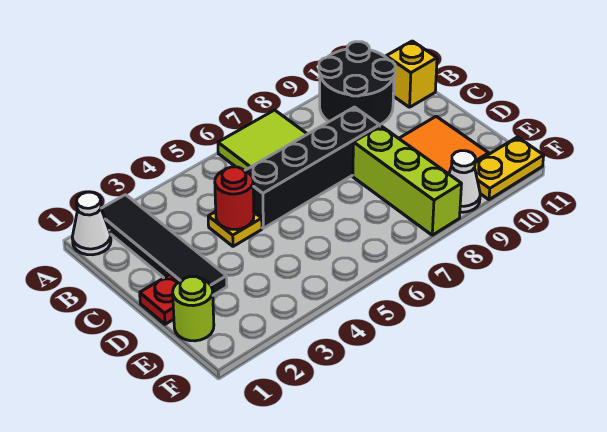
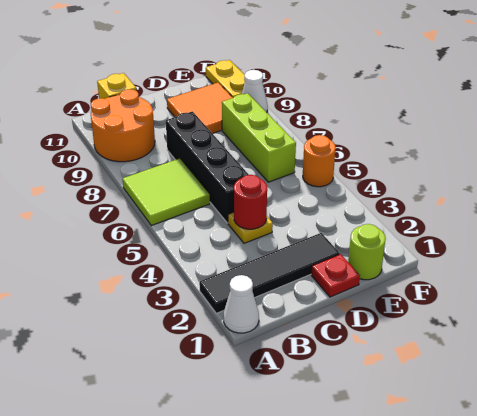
black round brick A9:B10 level 1 -> orange round brick A9:B10 level 1
lime brick D8:F8 level 1 -> lime brick E6:E8 level 1
none -> orange round brick F5 level 1

